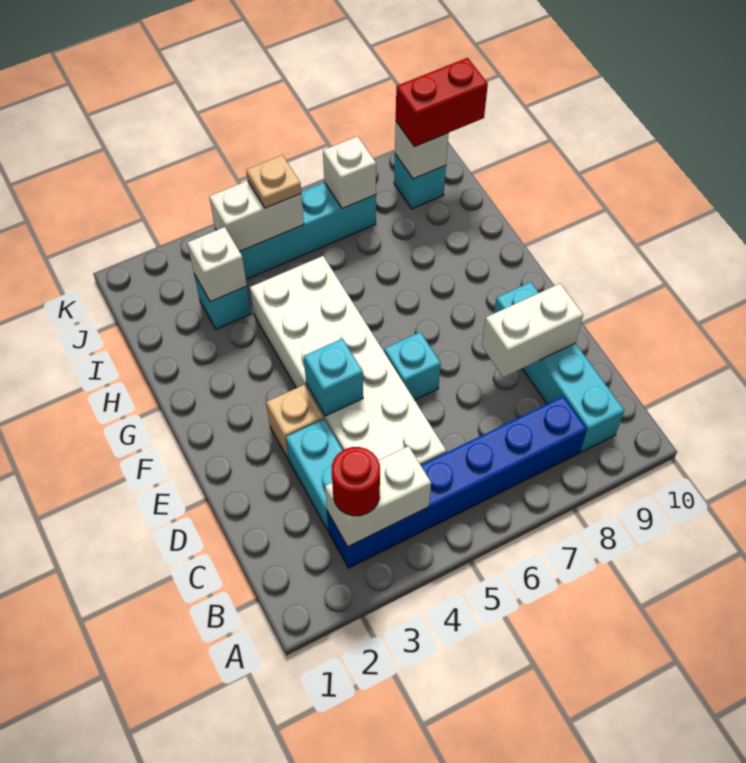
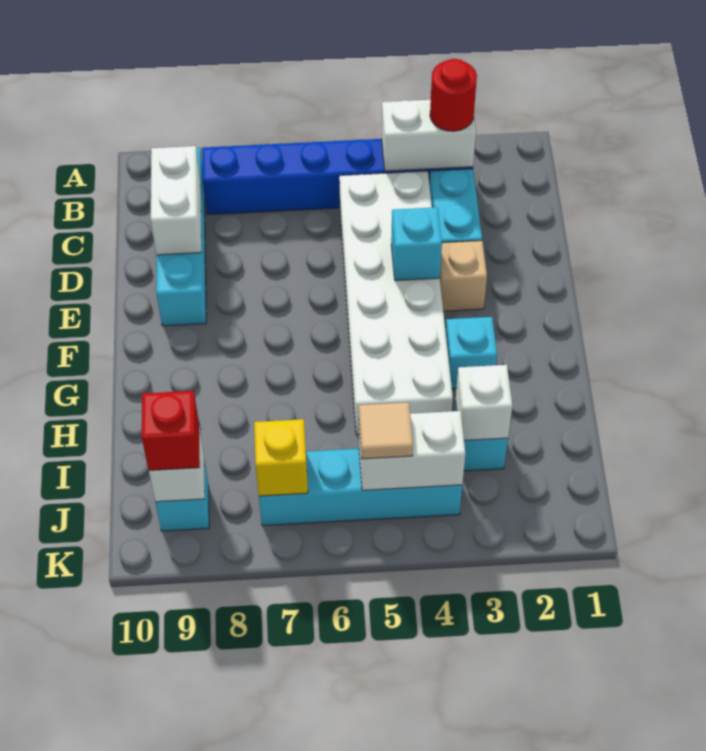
white brick D8:D9 level 2 -> white brick C9:D9 level 2
cyan brick E6 level 1 -> cyan brick G3 level 1
tan plate J5 level 3 -> tan tile J5 level 3
white brick J7 level 2 -> yellow brick J7 level 2
red brick J9:J10 level 3 -> red brick J9 level 3

